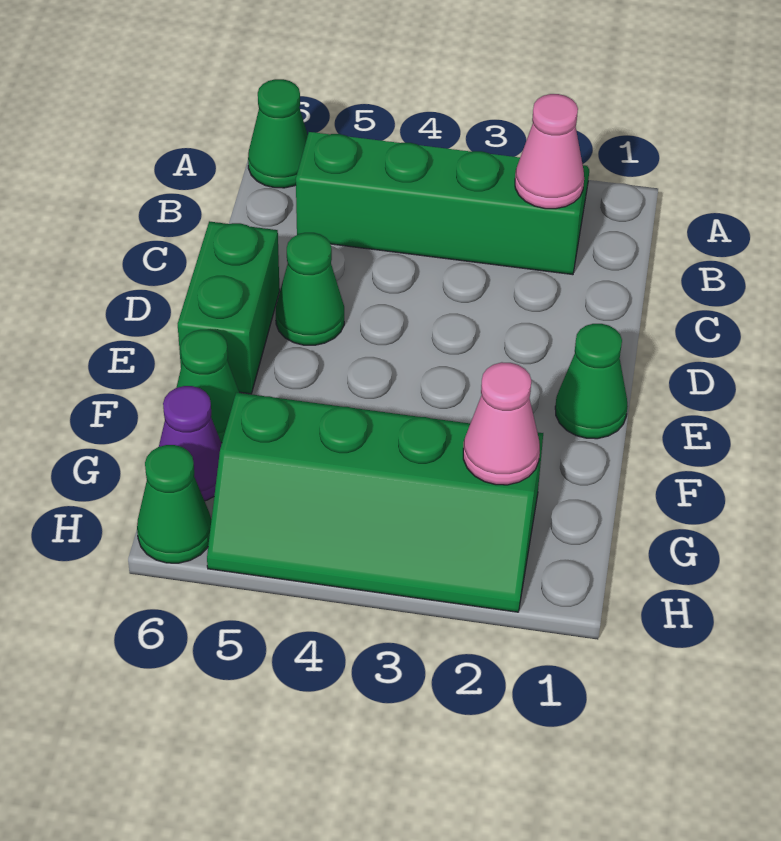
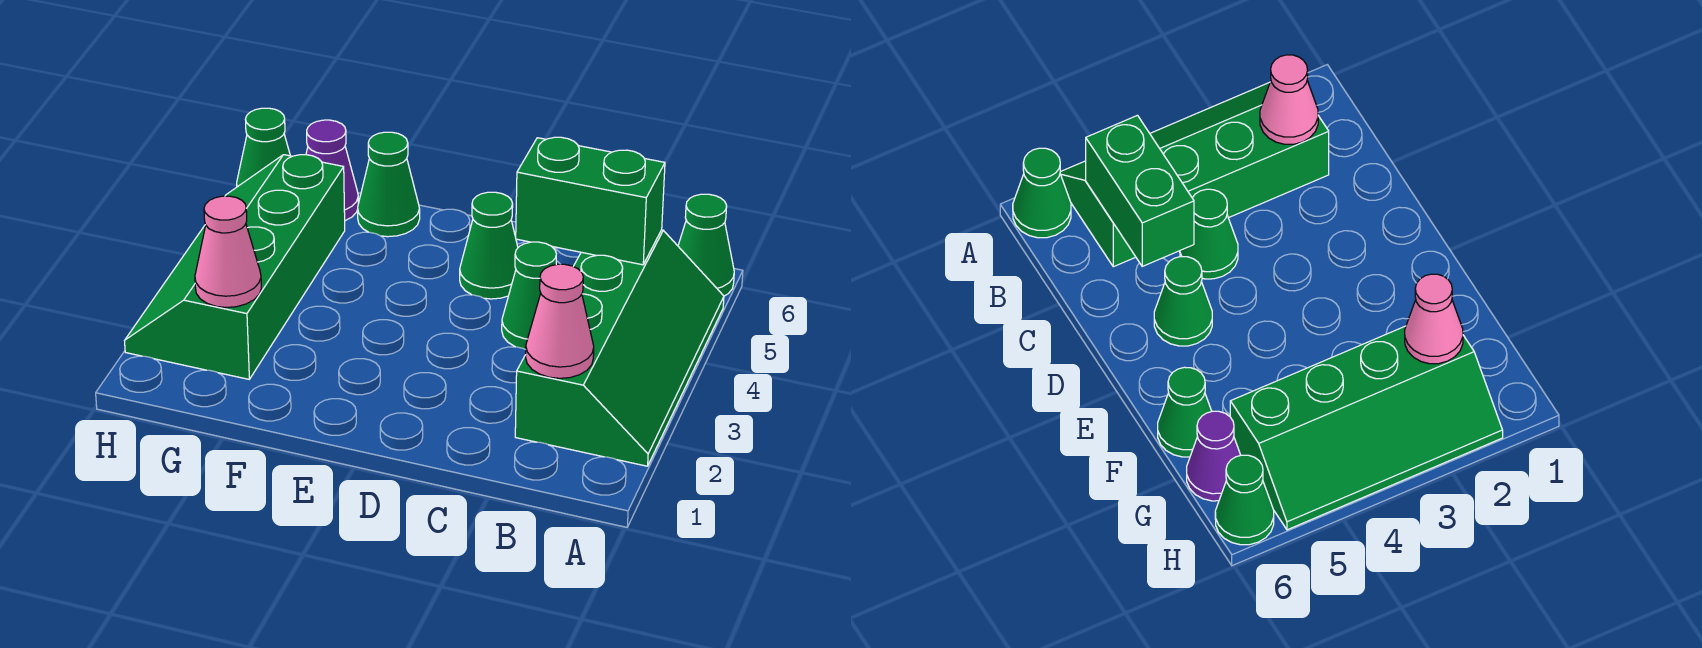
green brick D6:E6 level 1 -> green brick B5:C5 level 2
green cone E1 level 1 -> green cone C4 level 1

